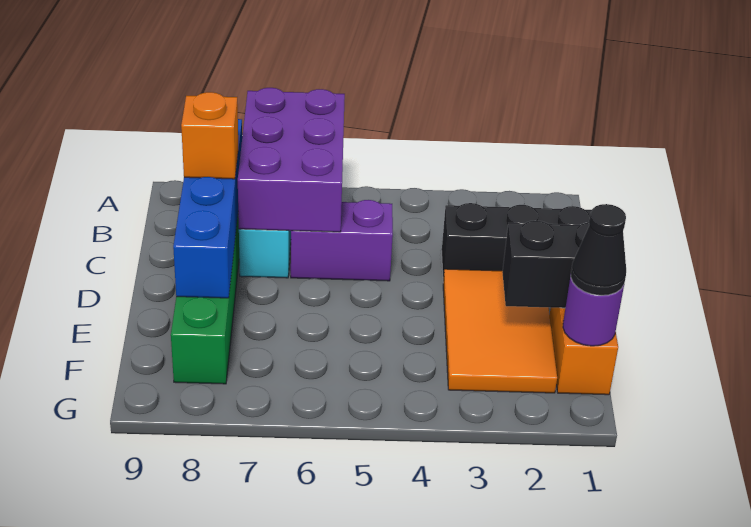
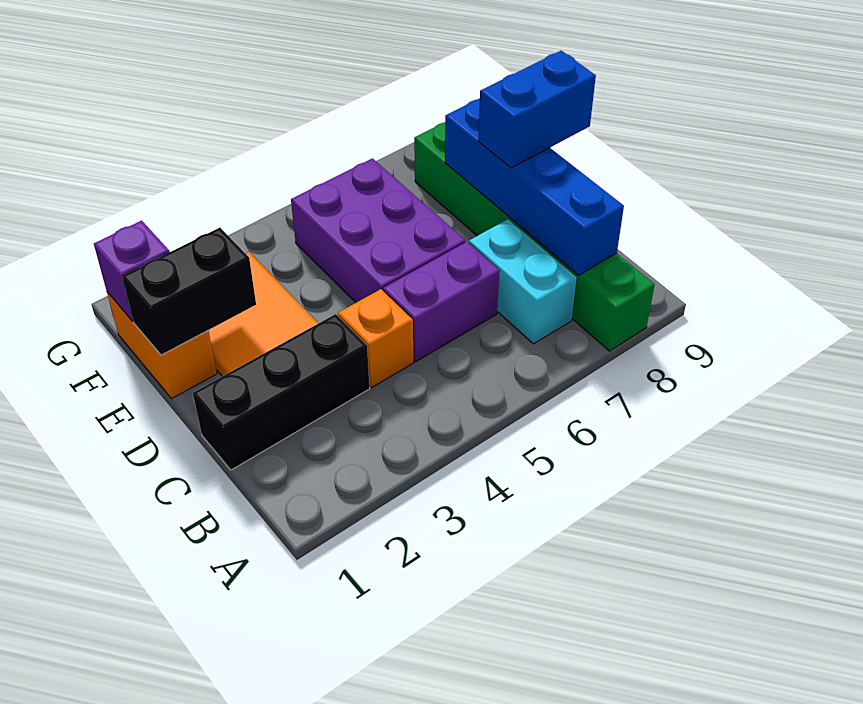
purple brick A6:C7 level 2 -> purple brick D5:F6 level 1
orange brick C8 level 3 -> orange brick C4 level 1
none -> blue brick D8:D9 level 3
purple round brick F1 level 2 -> purple brick F1 level 2
black cone F1 level 3 -> none

